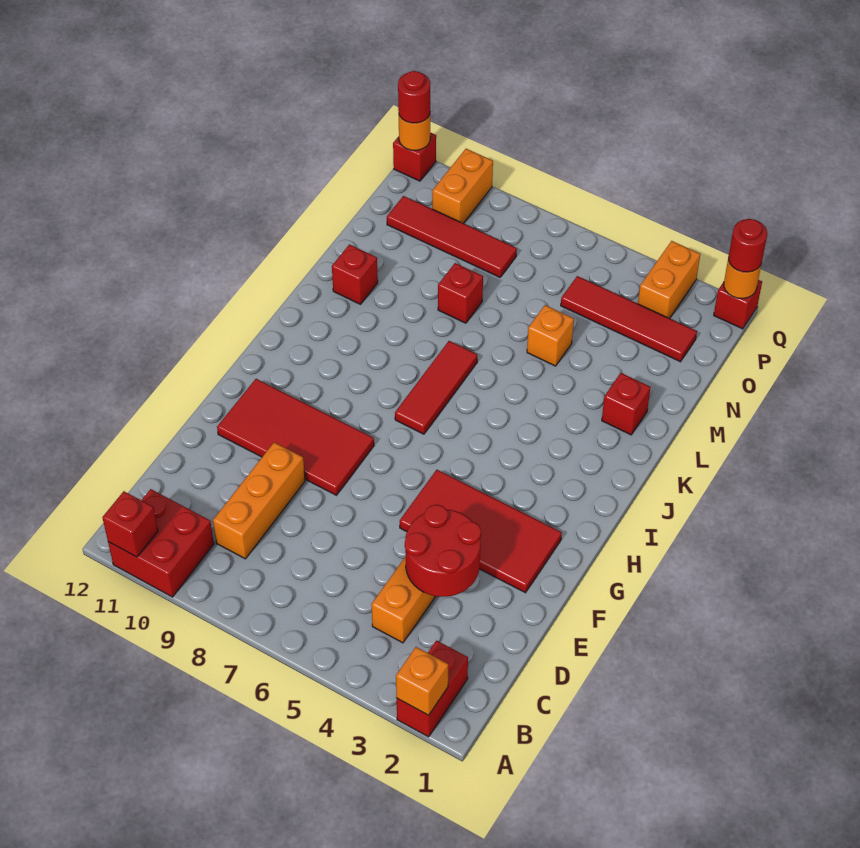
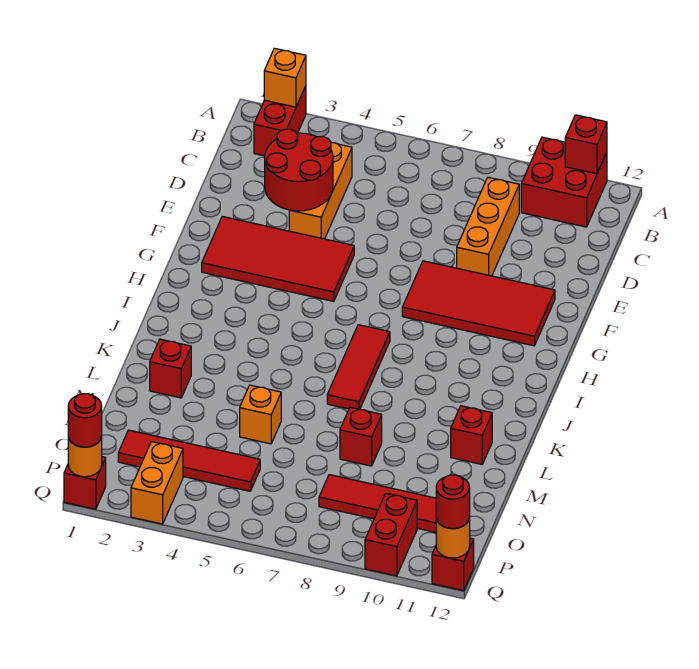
orange brick P10:Q10 level 1 -> red brick P10:Q10 level 1

